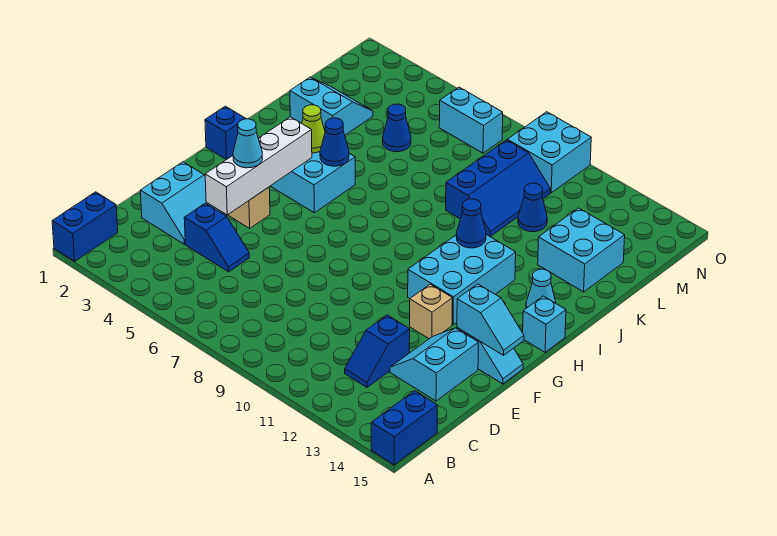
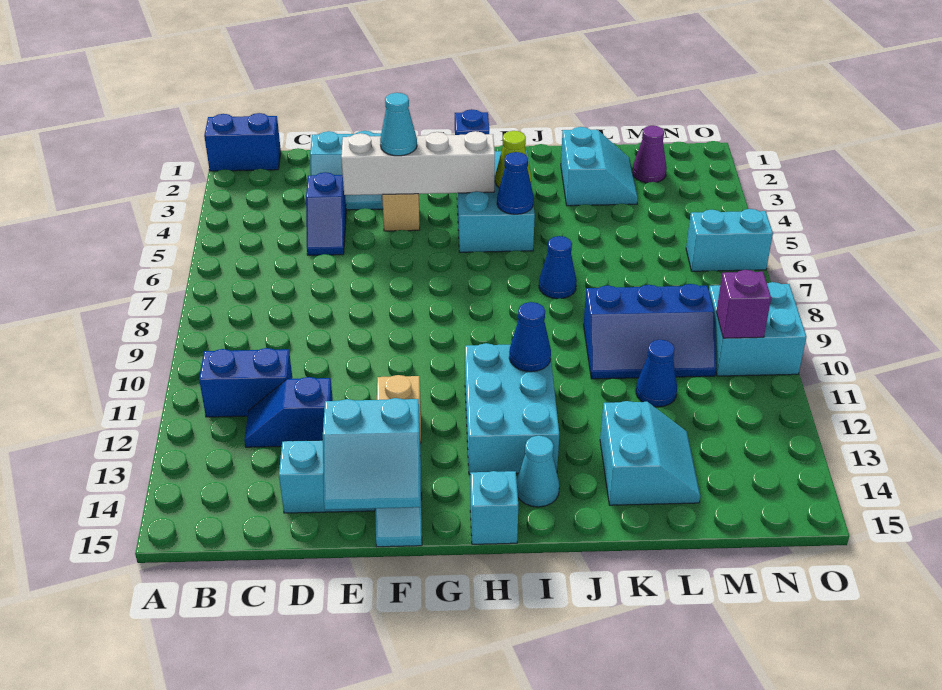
blue brick A15:B15 level 1 -> blue brick B11:C11 level 1
cyan slope F14:F15 level 2 top 14 -> cyan slope E14:F15 level 2 top 14
cyan brick G11:I12 level 1 -> cyan brick H11:I13 level 1
cyan brick K13:L14 level 1 -> cyan slope K13:L14 level 1 top K
blue cone L5 level 1 -> blue cone J7 level 1
none -> purple cone M2 level 1
cyan brick N6:N7 level 1 -> cyan brick N6:O6 level 1
none -> purple brick N10 level 2

